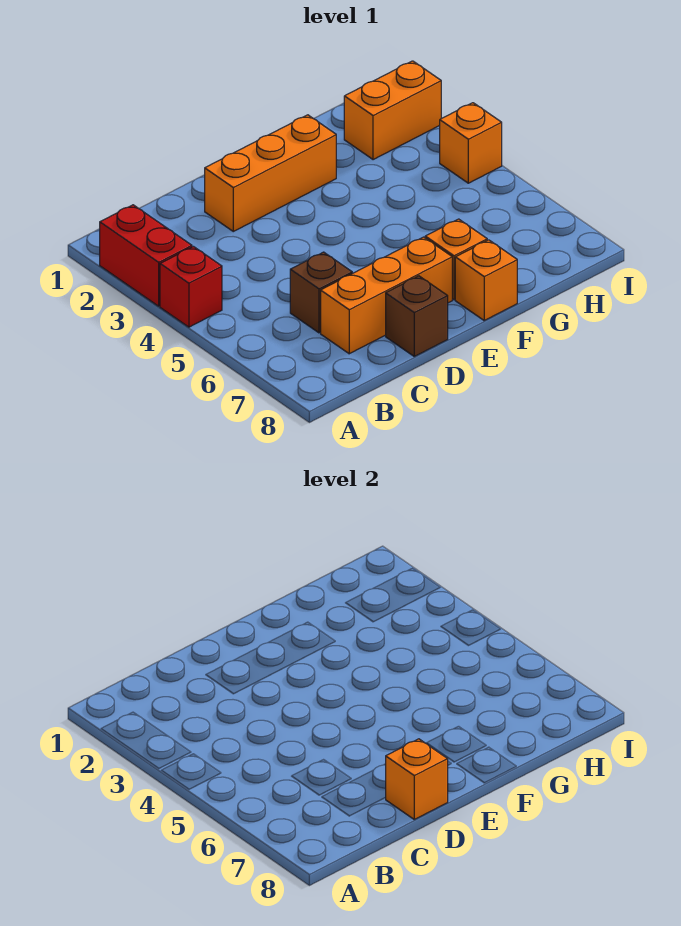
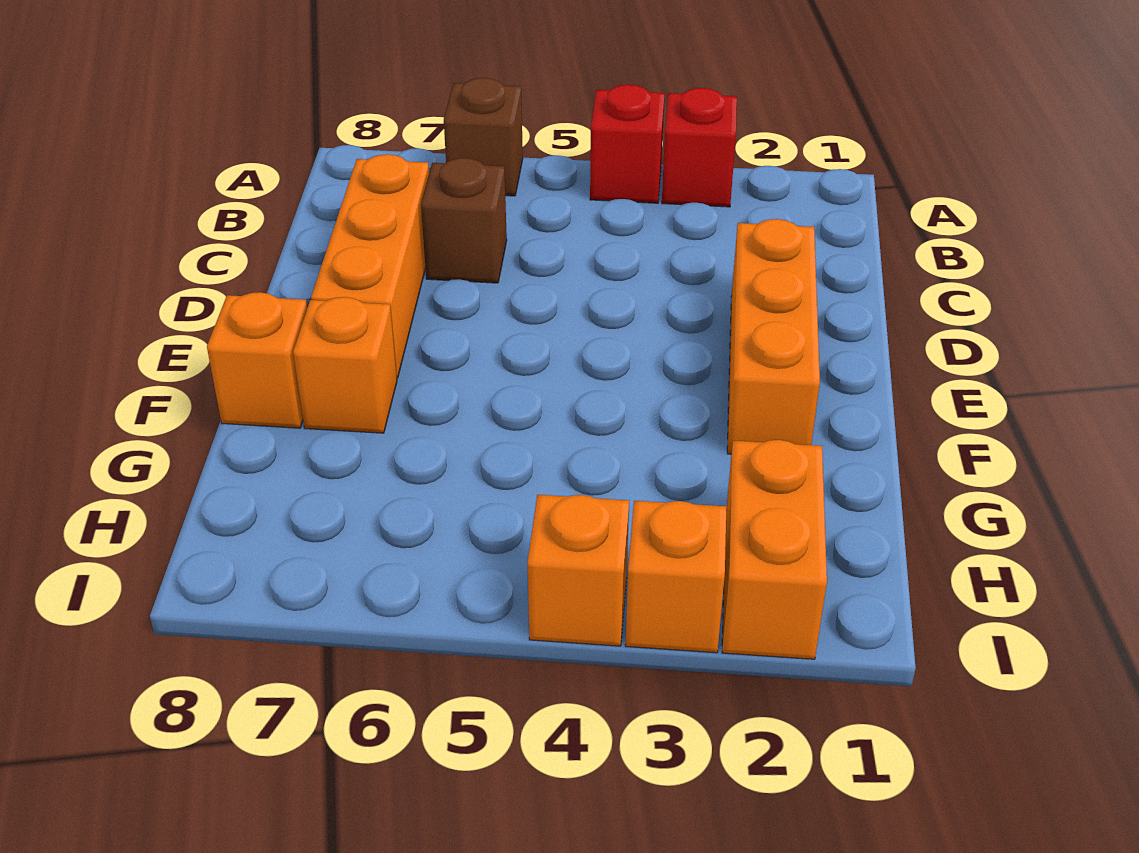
red brick A2:A3 level 1 -> red brick A3 level 1
brown brick D8 level 1 -> brown brick A6 level 1
orange brick D8 level 2 -> orange brick I3 level 1

